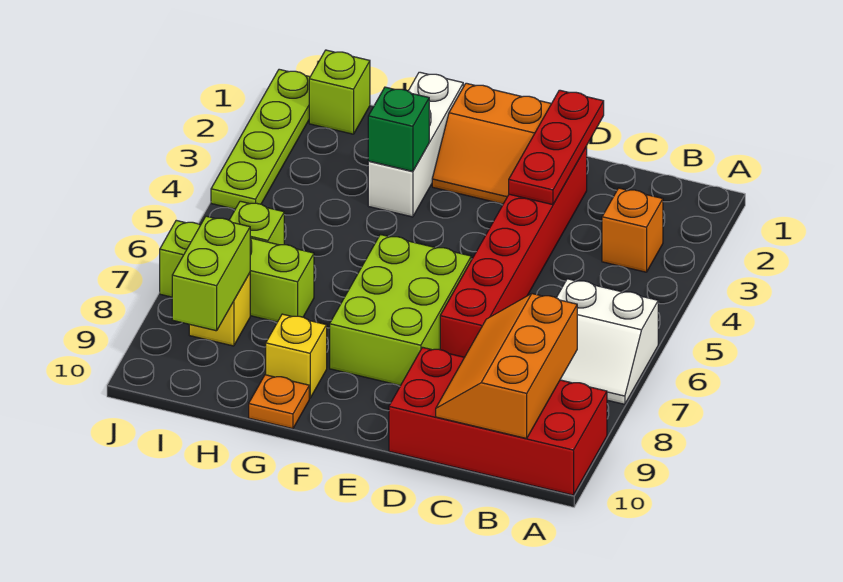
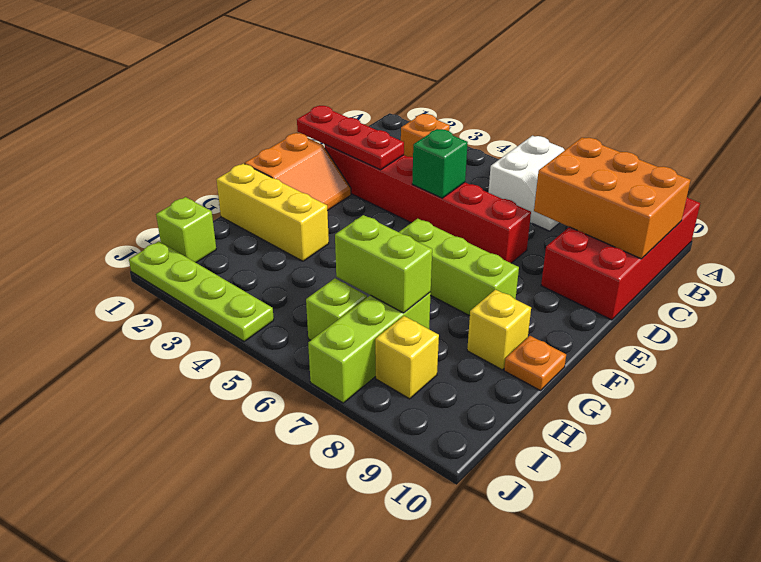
orange slope B8:C10 level 2 top B -> orange brick B8:C10 level 2
lime brick E6:F8 level 1 -> lime brick F6:F8 level 1
white brick G1:G3 level 1 -> yellow brick G1:G3 level 1
green brick G3 level 2 -> green brick D5 level 2
lime brick I8:I9 level 2 -> lime brick H6:H7 level 2

